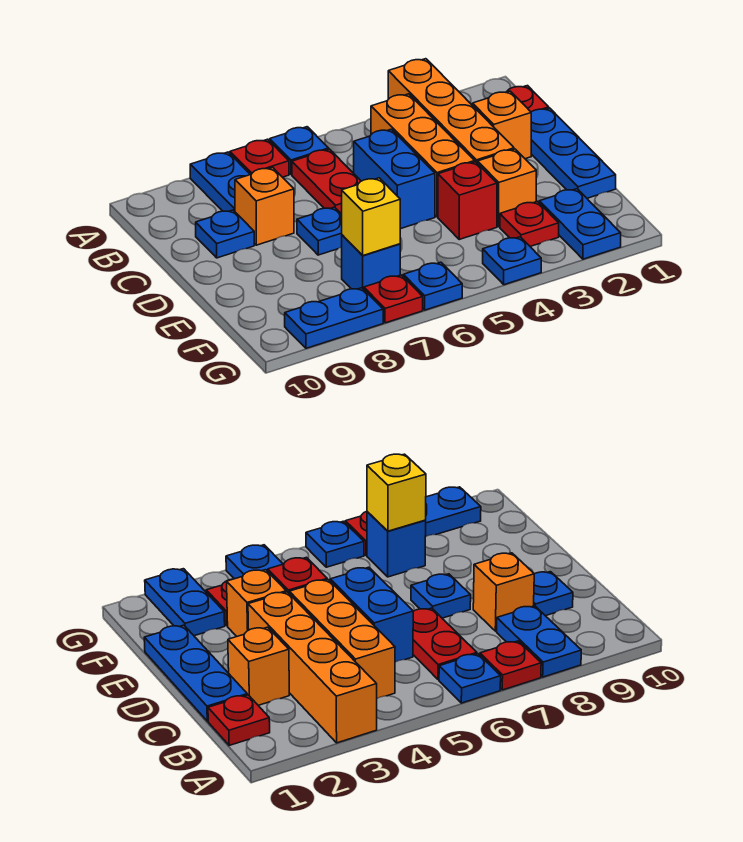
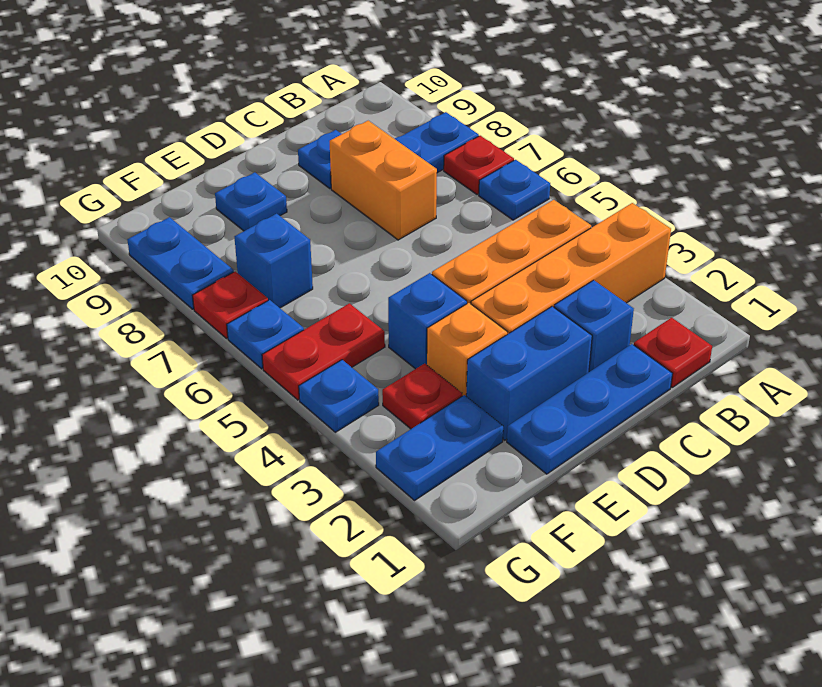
red plate B6:C6 level 1 -> red plate F5:G5 level 1
orange brick C2 level 1 -> blue brick C2 level 1
blue brick C5:D5 level 1 -> blue brick D2:E2 level 1
orange brick C8 level 1 -> orange brick C7:C8 level 1
blue plate D7 level 1 -> blue plate E9 level 1
red brick E4 level 1 -> blue brick E4 level 1
yellow brick F7 level 2 -> none

